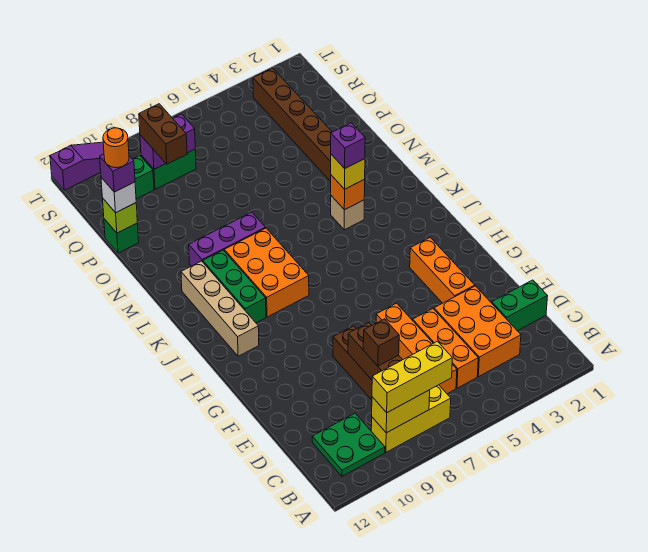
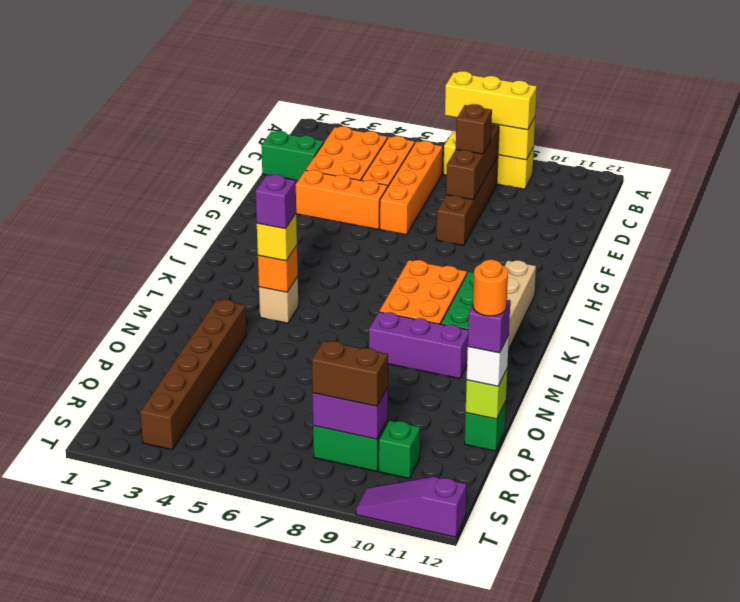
green plate B10:C11 level 1 -> none
orange brick F3:H3 level 1 -> orange brick F3:F5 level 1
brown brick Q9:R9 level 3 -> brown brick R8:R9 level 3

